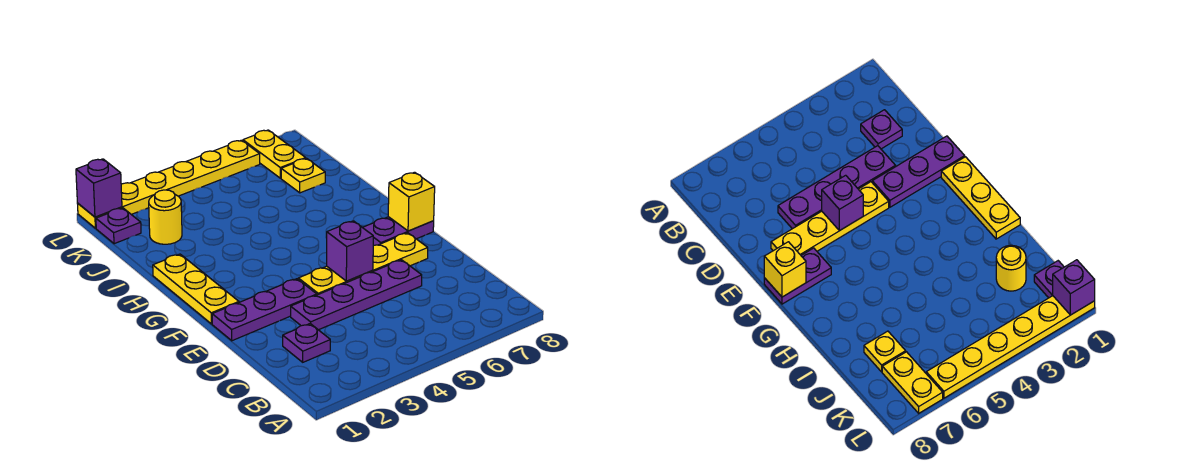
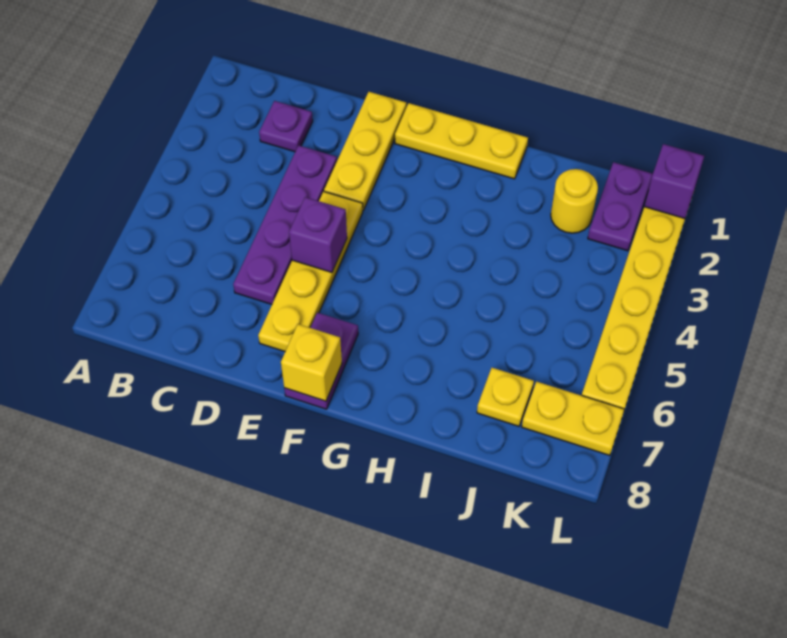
purple plate E1:E3 level 1 -> yellow plate E1:E3 level 1
purple plate K1 level 1 -> purple plate K1:K2 level 1

